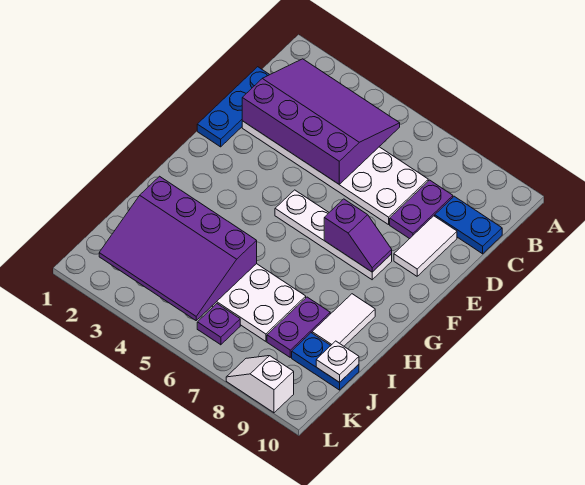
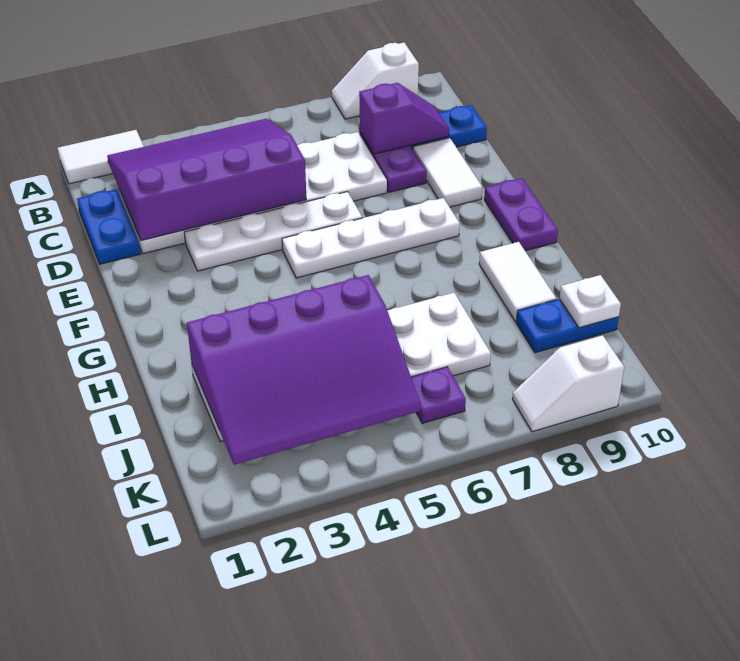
none -> white tile A1:A2 level 1
none -> white slope A8:A9 level 1 top 9
blue plate C1:E1 level 1 -> blue plate C1:D1 level 1
none -> white plate E3:E6 level 1
purple slope F7:F8 level 2 top 7 -> purple slope C8:C9 level 2 top 8
purple plate I8:J8 level 1 -> purple plate F10:G10 level 1

